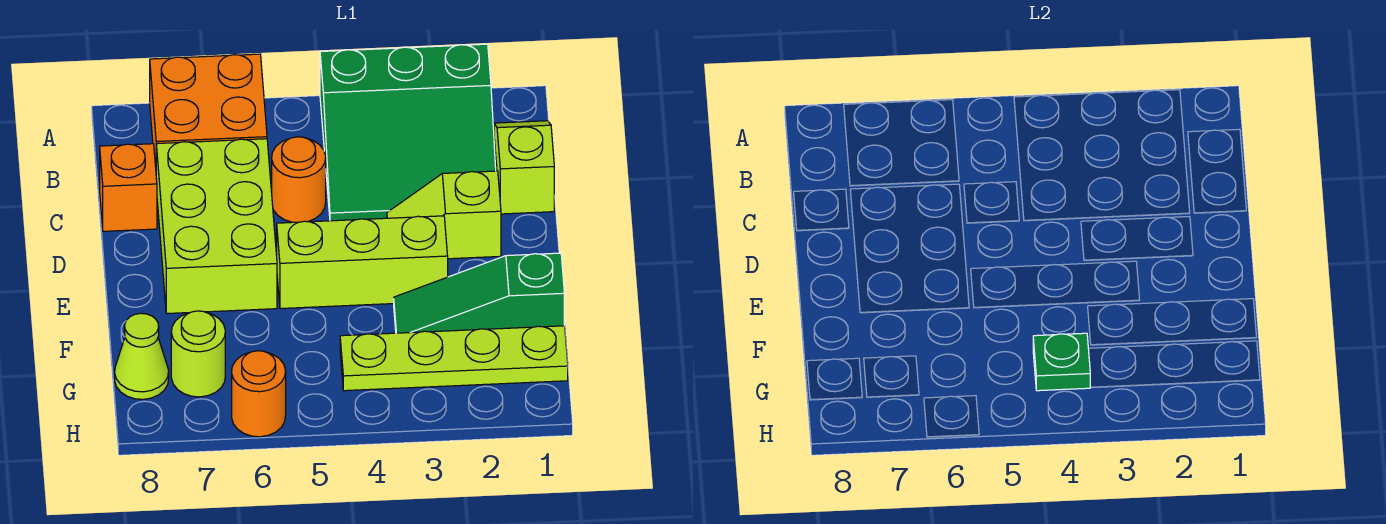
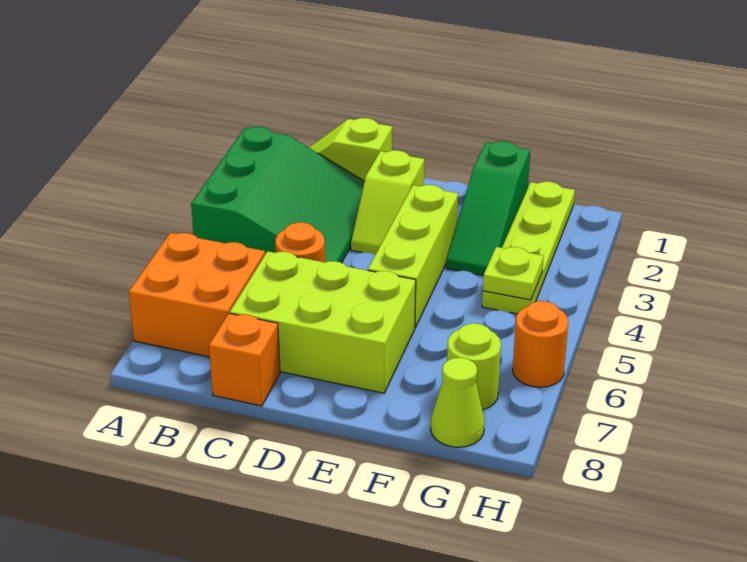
green plate G4 level 2 -> lime plate G4 level 2

